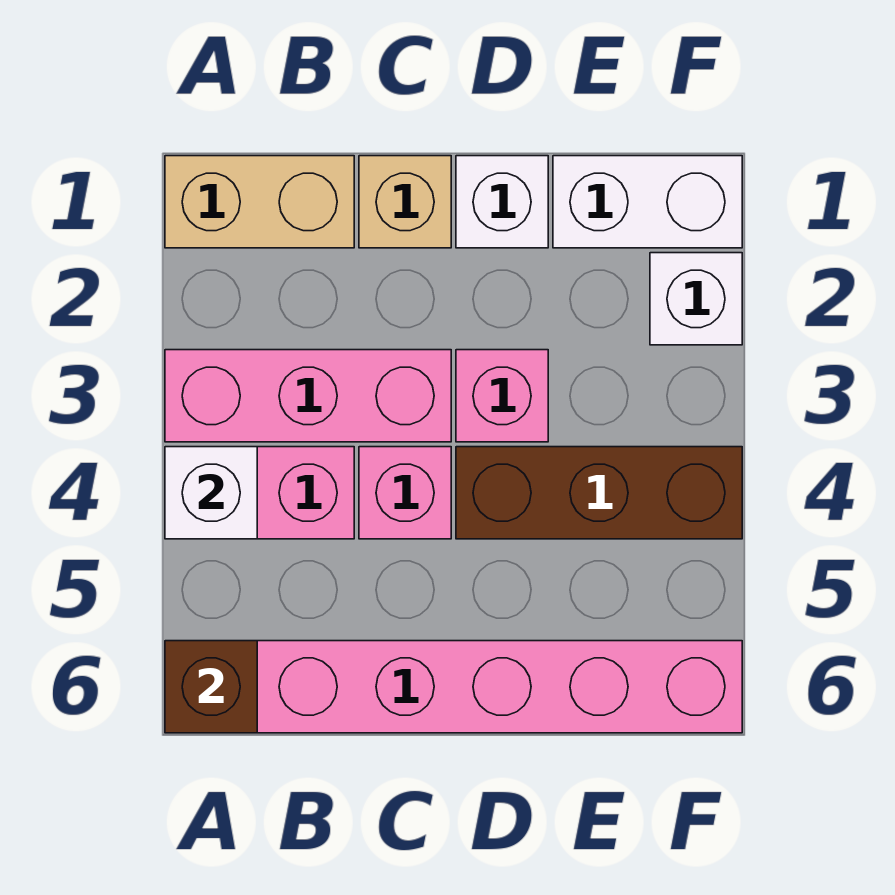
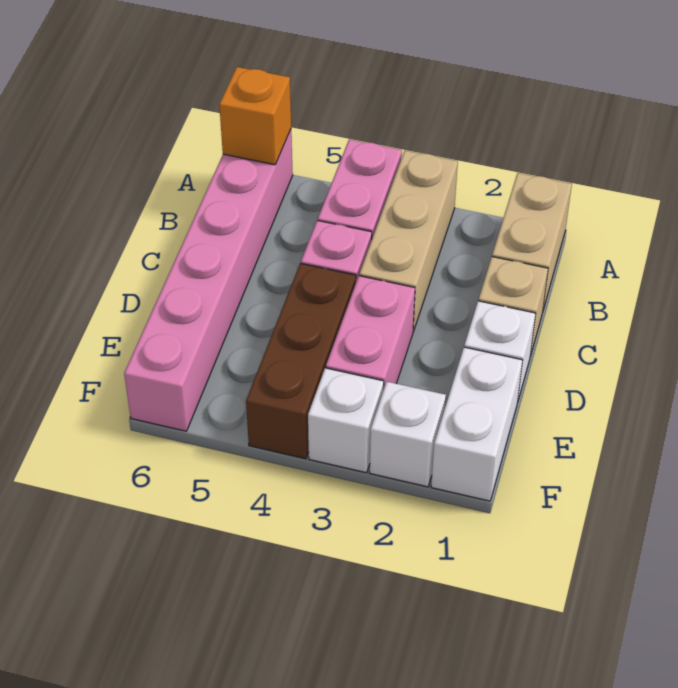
pink brick A3:C3 level 1 -> tan brick A3:C3 level 1
white brick A4 level 2 -> white brick F3 level 1
brown brick A6 level 2 -> orange brick A6 level 2
pink brick D3 level 1 -> pink brick D3:E3 level 1

